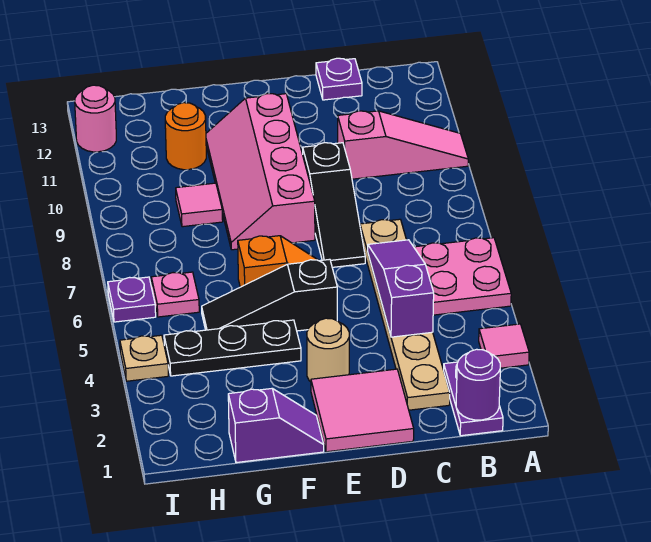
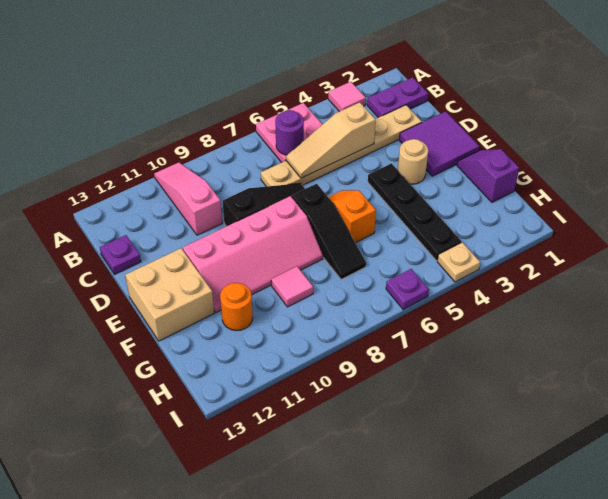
purple round brick B1 level 2 -> purple round brick B6 level 2
purple slope C4:C6 level 2 top 4 -> tan slope C4:C6 level 2 top 4
pink tile D1:E2 level 1 -> purple tile D1:E2 level 1
black slope E5:G5 level 1 top E -> black slope E7:G7 level 1 top E
none -> tan brick E12:F13 level 1
black plate F4:H4 level 1 -> black plate E4:H4 level 1
pink plate H6 level 1 -> none
pink round brick I12 level 1 -> none

